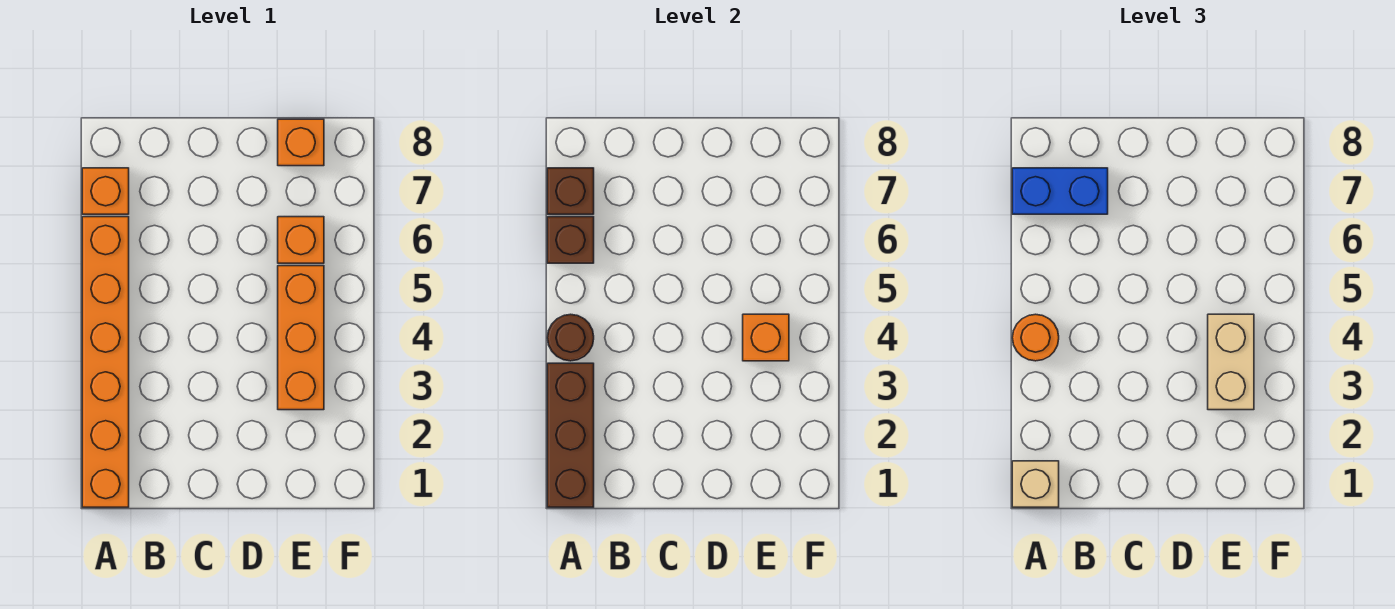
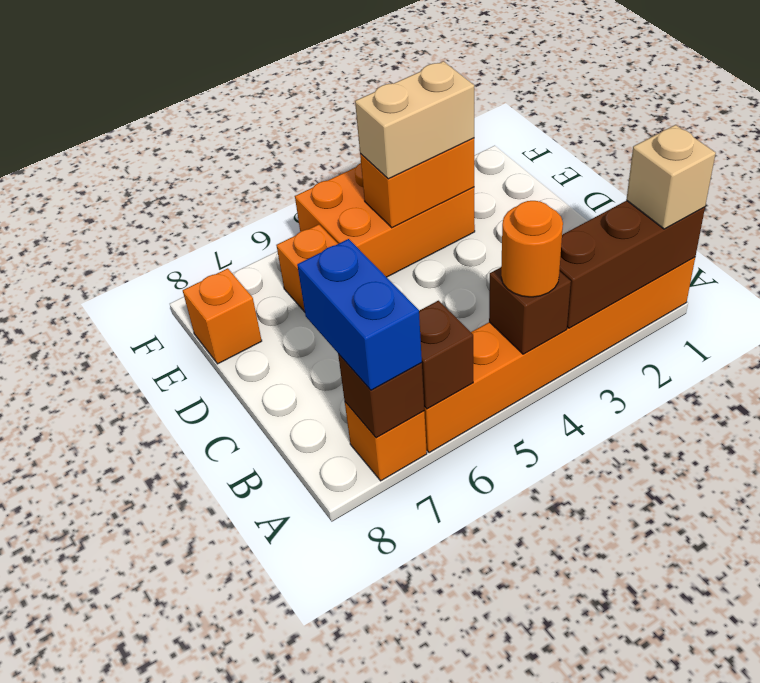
brown round brick A4 level 2 -> brown brick A4 level 2
orange brick E3:E5 level 1 -> orange brick E3:F5 level 1
orange brick E4 level 2 -> orange brick E3:E4 level 2

